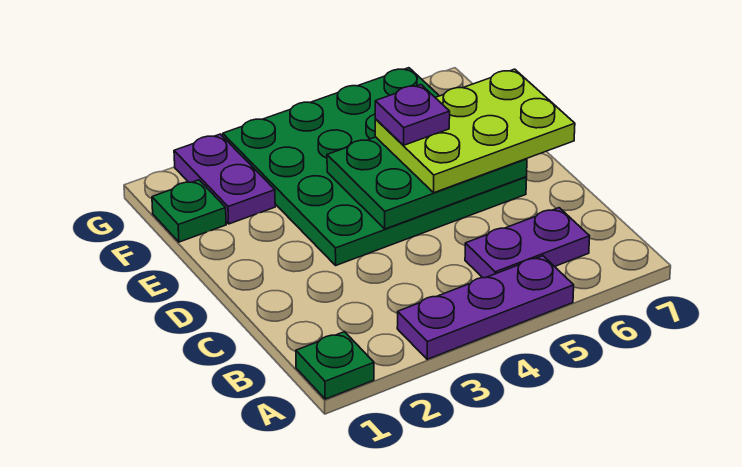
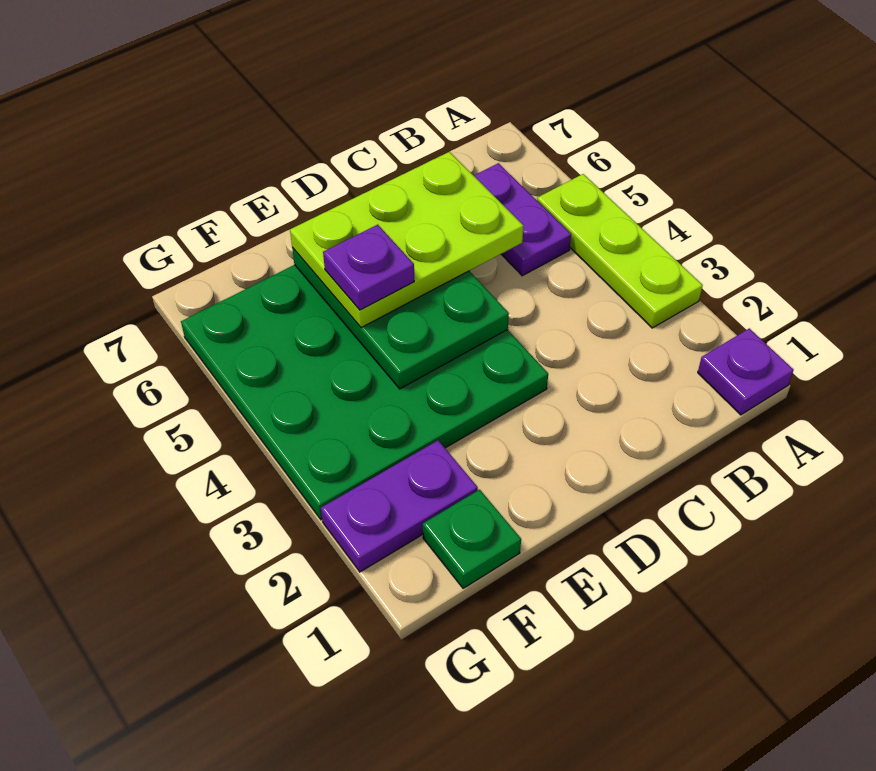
green plate A1 level 1 -> purple plate A1 level 1
purple plate A3:A5 level 1 -> lime plate A3:A5 level 1
lime plate D5:E7 level 3 -> lime plate C5:E6 level 3

